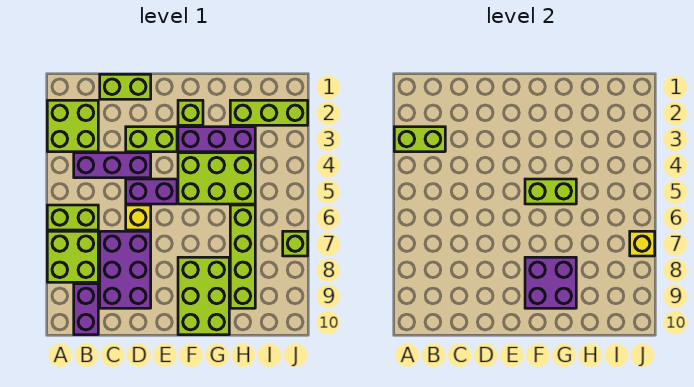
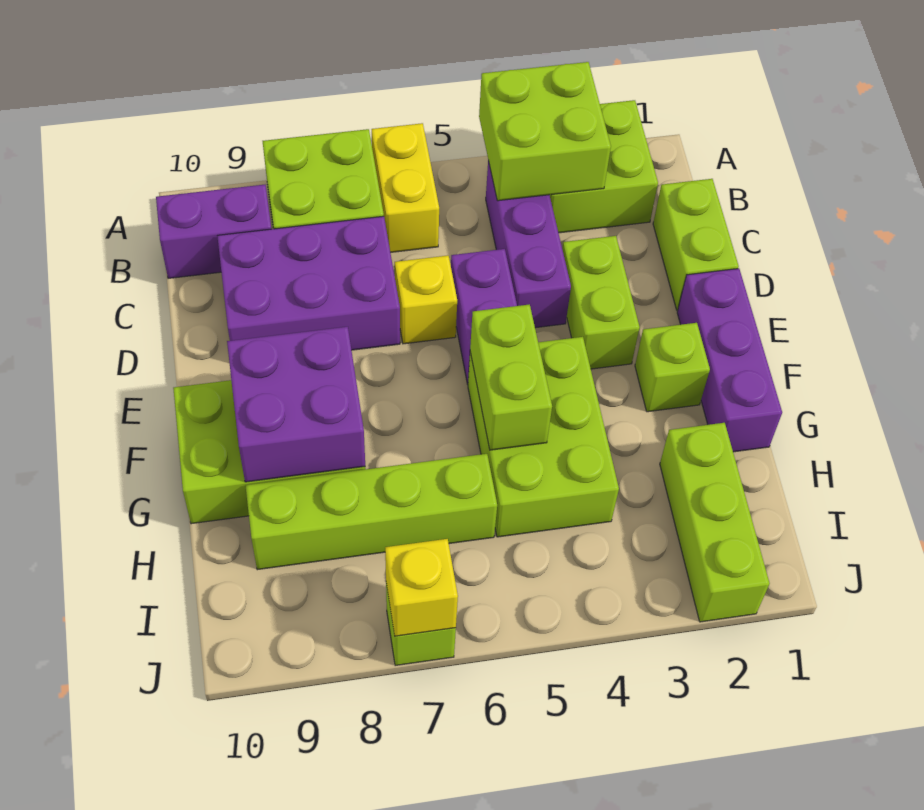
lime brick A3:B3 level 2 -> lime brick A3:B4 level 2
lime brick A6:B6 level 1 -> yellow brick A6:B6 level 1
purple brick F3:H3 level 1 -> purple brick E1:G1 level 1

